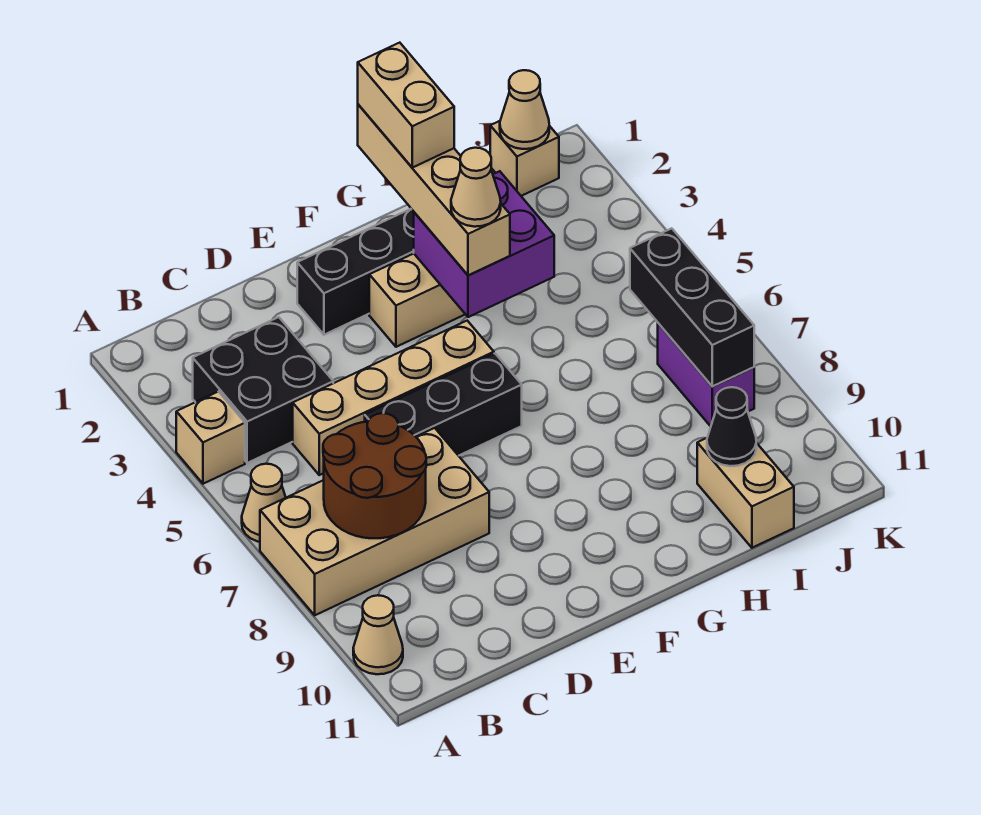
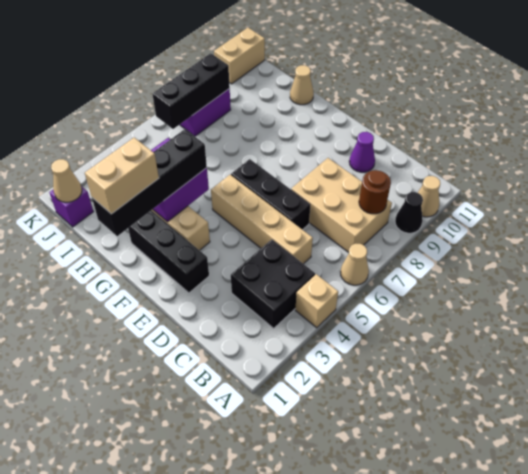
tan brick A7:D8 level 1 -> tan brick B7:D8 level 1
brown round brick B7:C8 level 2 -> brown round brick B8 level 2
none -> purple cone D10 level 1
tan brick G1:G4 level 3 -> black brick G1:G4 level 3
tan cone G4 level 4 -> tan cone H11 level 1
tan brick I10:I11 level 1 -> tan brick K10:K11 level 1
black cone I10 level 2 -> black cone A9 level 1
tan brick J1 level 1 -> purple brick J1 level 1

